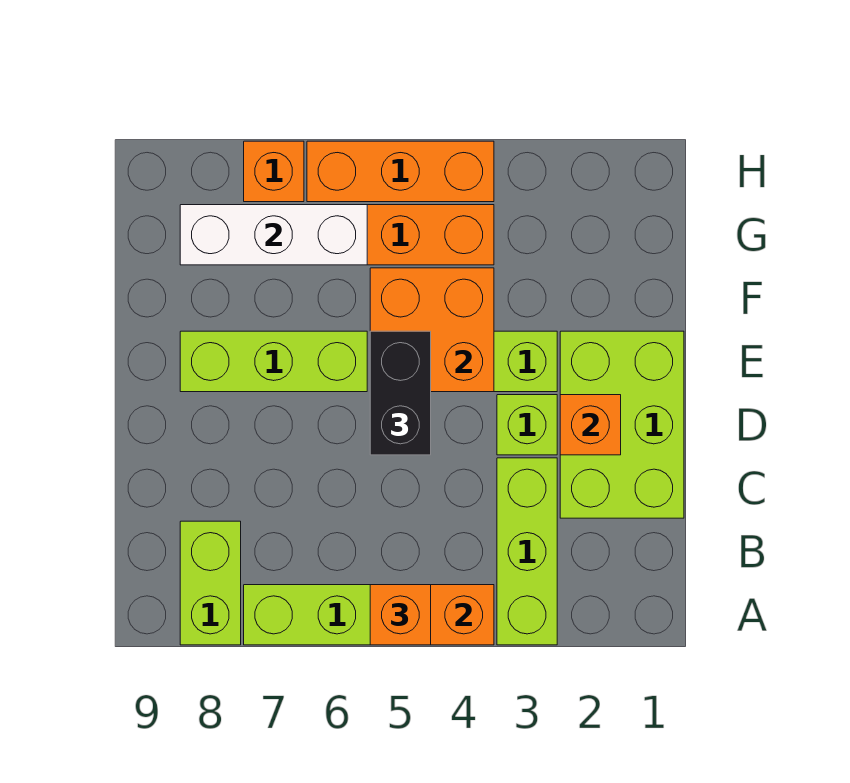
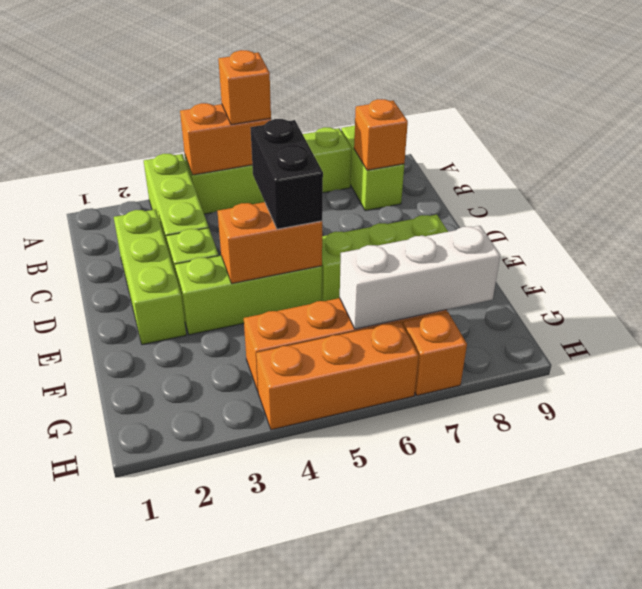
lime brick C1:E2 level 1 -> lime brick C2:E2 level 1
orange brick D2 level 2 -> orange brick B8 level 2
orange brick E4:F5 level 2 -> orange brick E4:E5 level 2

